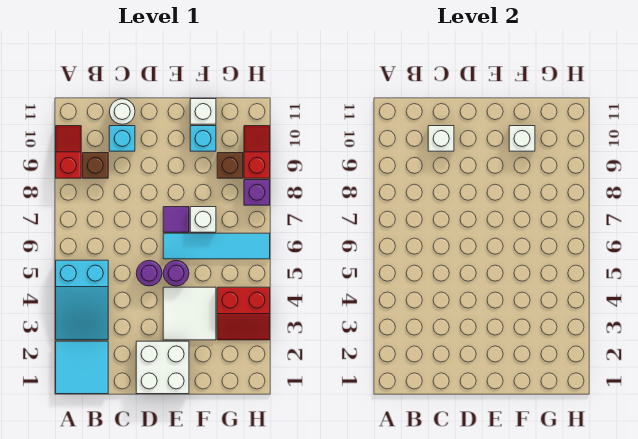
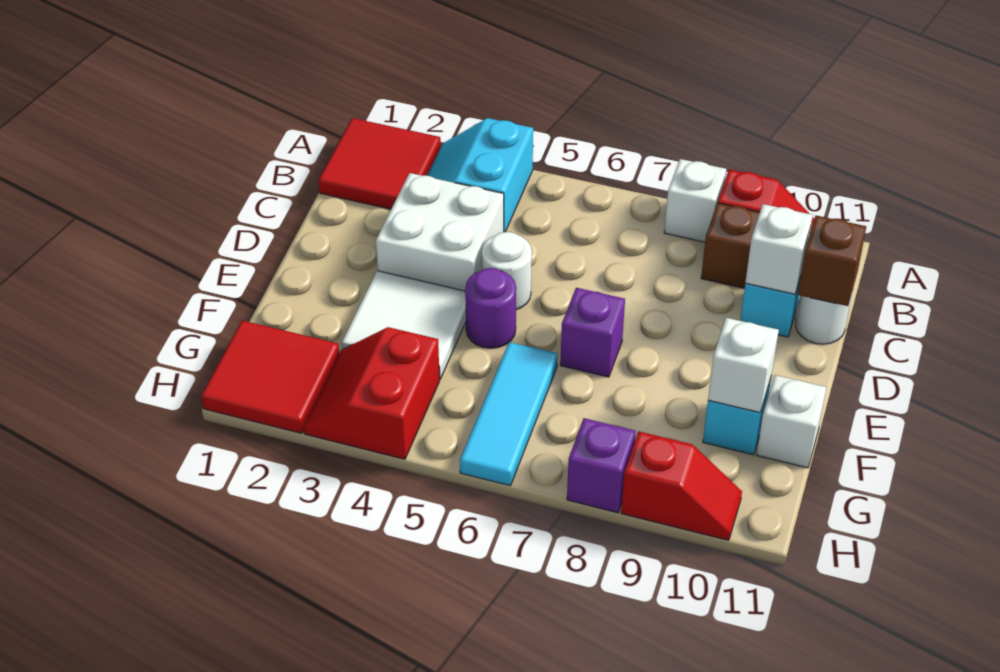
cyan tile A1:B2 level 1 -> red tile A1:B2 level 1
cyan slope A3:B5 level 1 top 5 -> cyan slope A3:B4 level 1 top 4
white brick D1:E2 level 1 -> white brick C3:D4 level 1
purple round brick D5 level 1 -> white round brick D5 level 1
cyan tile E6:H6 level 1 -> cyan tile F6:H6 level 1
purple tile E7 level 1 -> purple brick E7 level 1
white brick F7 level 1 -> white brick A8 level 1
none -> red tile G1:H2 level 1
brown brick G9 level 1 -> brown brick C11 level 2

